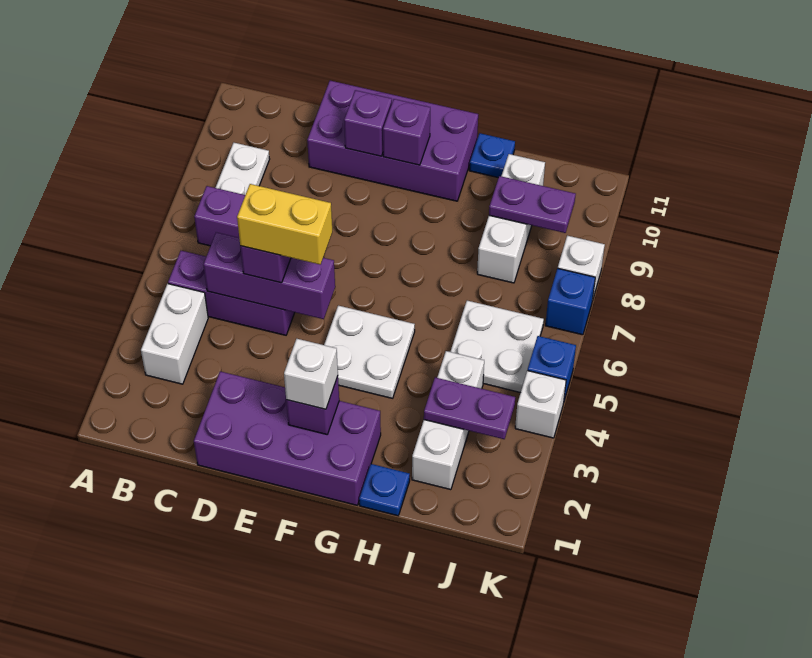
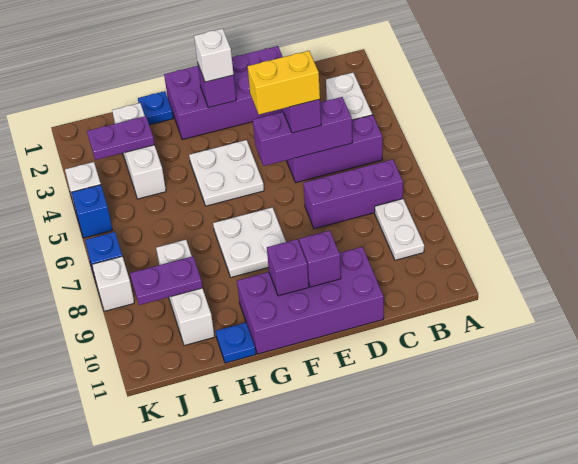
white plate I5:J6 level 1 -> white plate F7:G8 level 1

